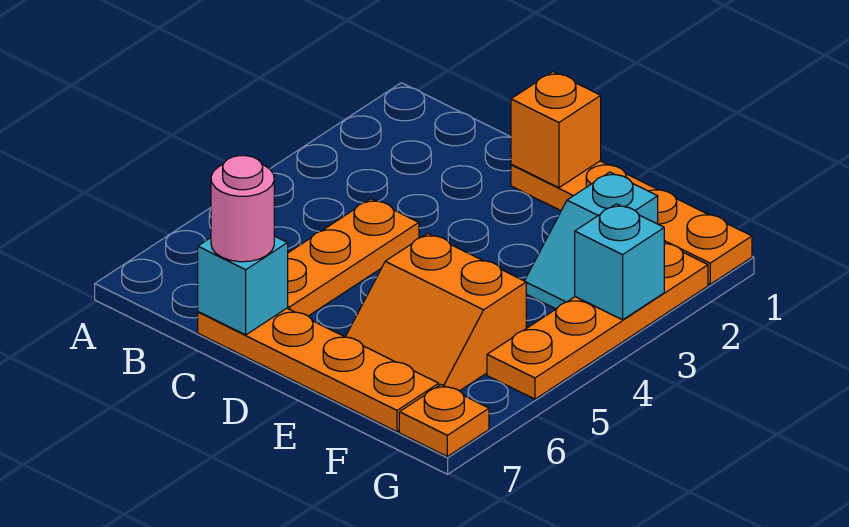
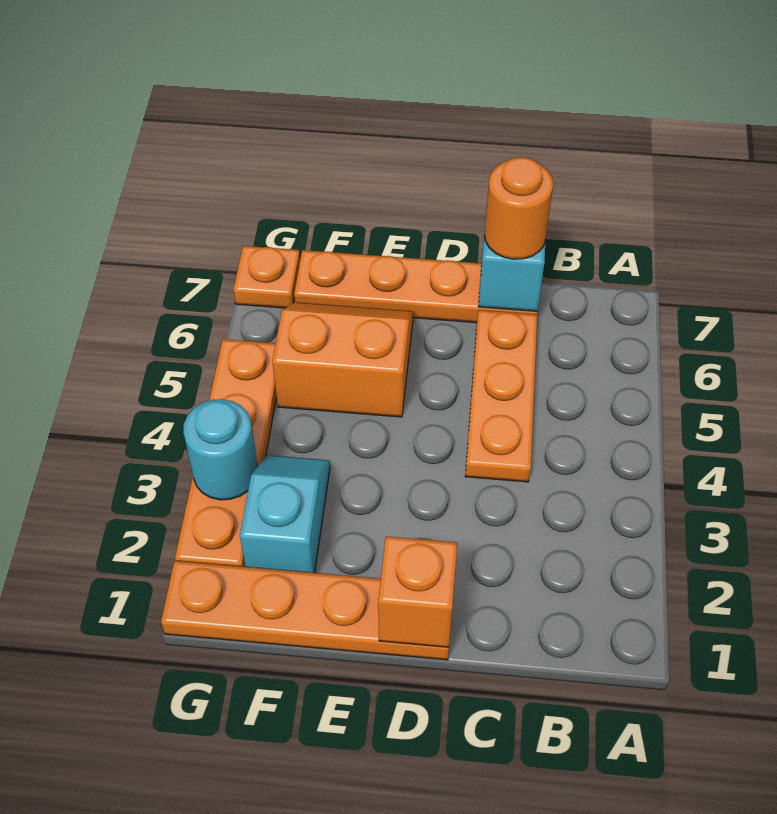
pink round brick C7 level 3 -> orange round brick C7 level 3
cyan brick G3 level 2 -> cyan round brick G3 level 2

